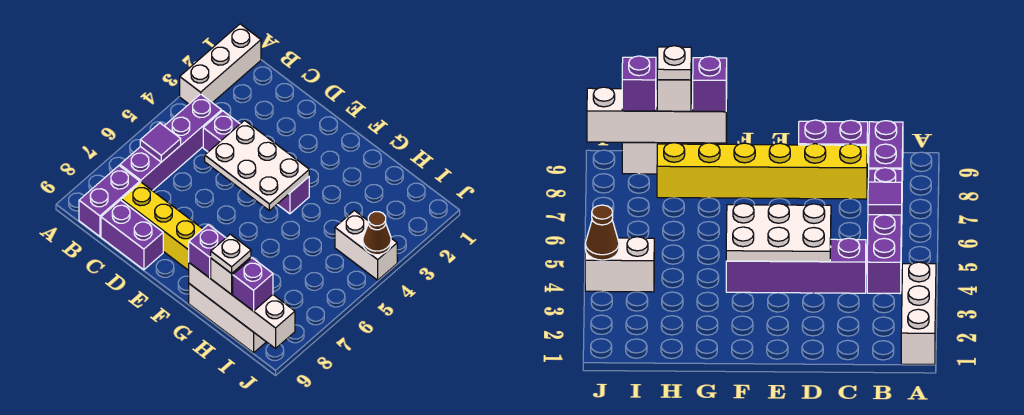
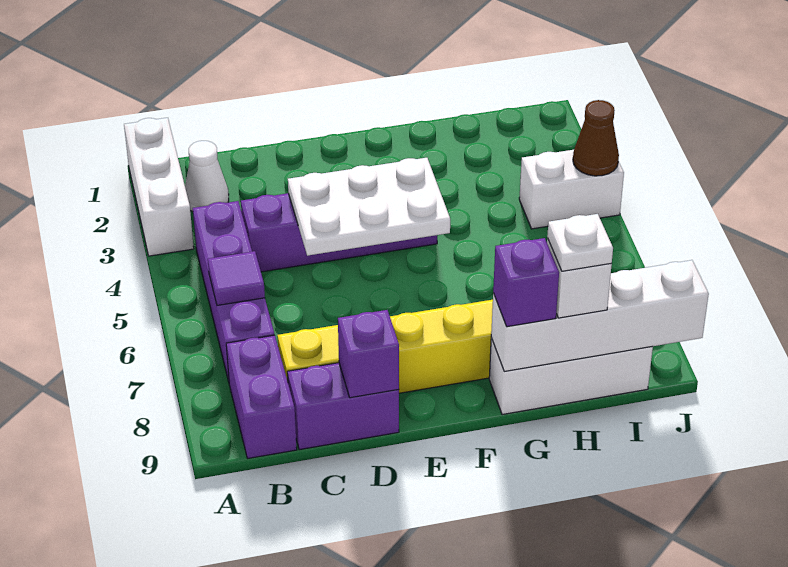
none -> white cone B2 level 1
purple brick I9 level 3 -> purple brick D9 level 2

